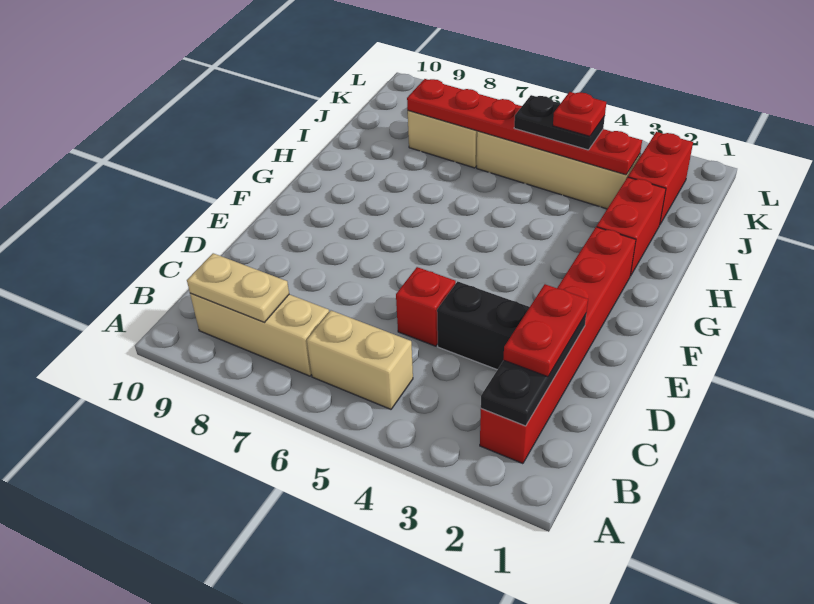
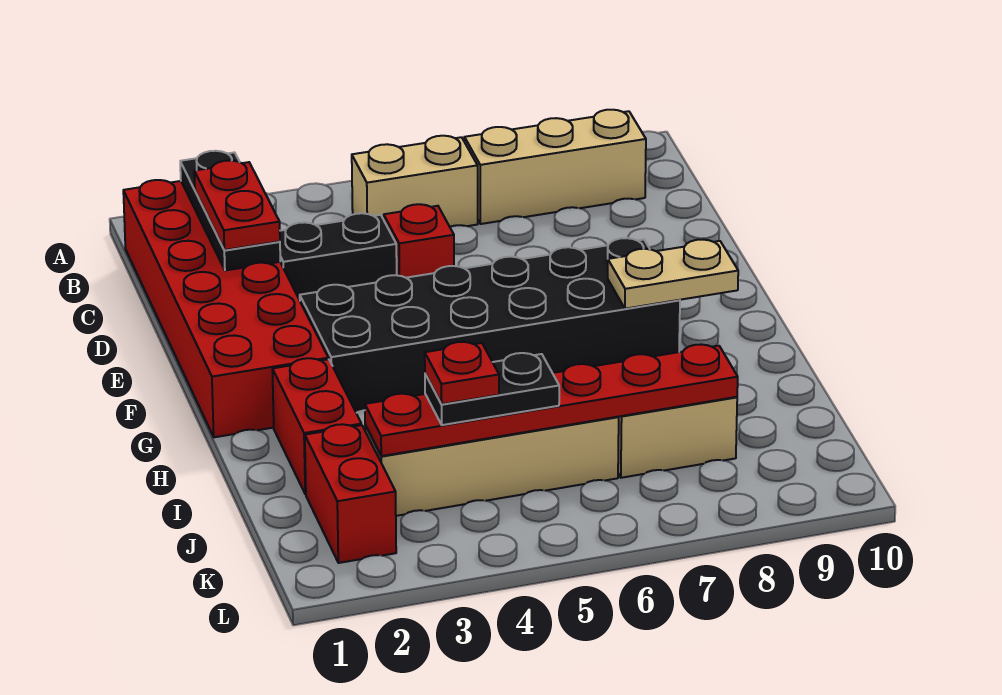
red brick B2:G2 level 1 -> red brick B1:G2 level 1
tan plate B8:B9 level 2 -> tan plate G8:G9 level 2
none -> black brick F3:G8 level 1

